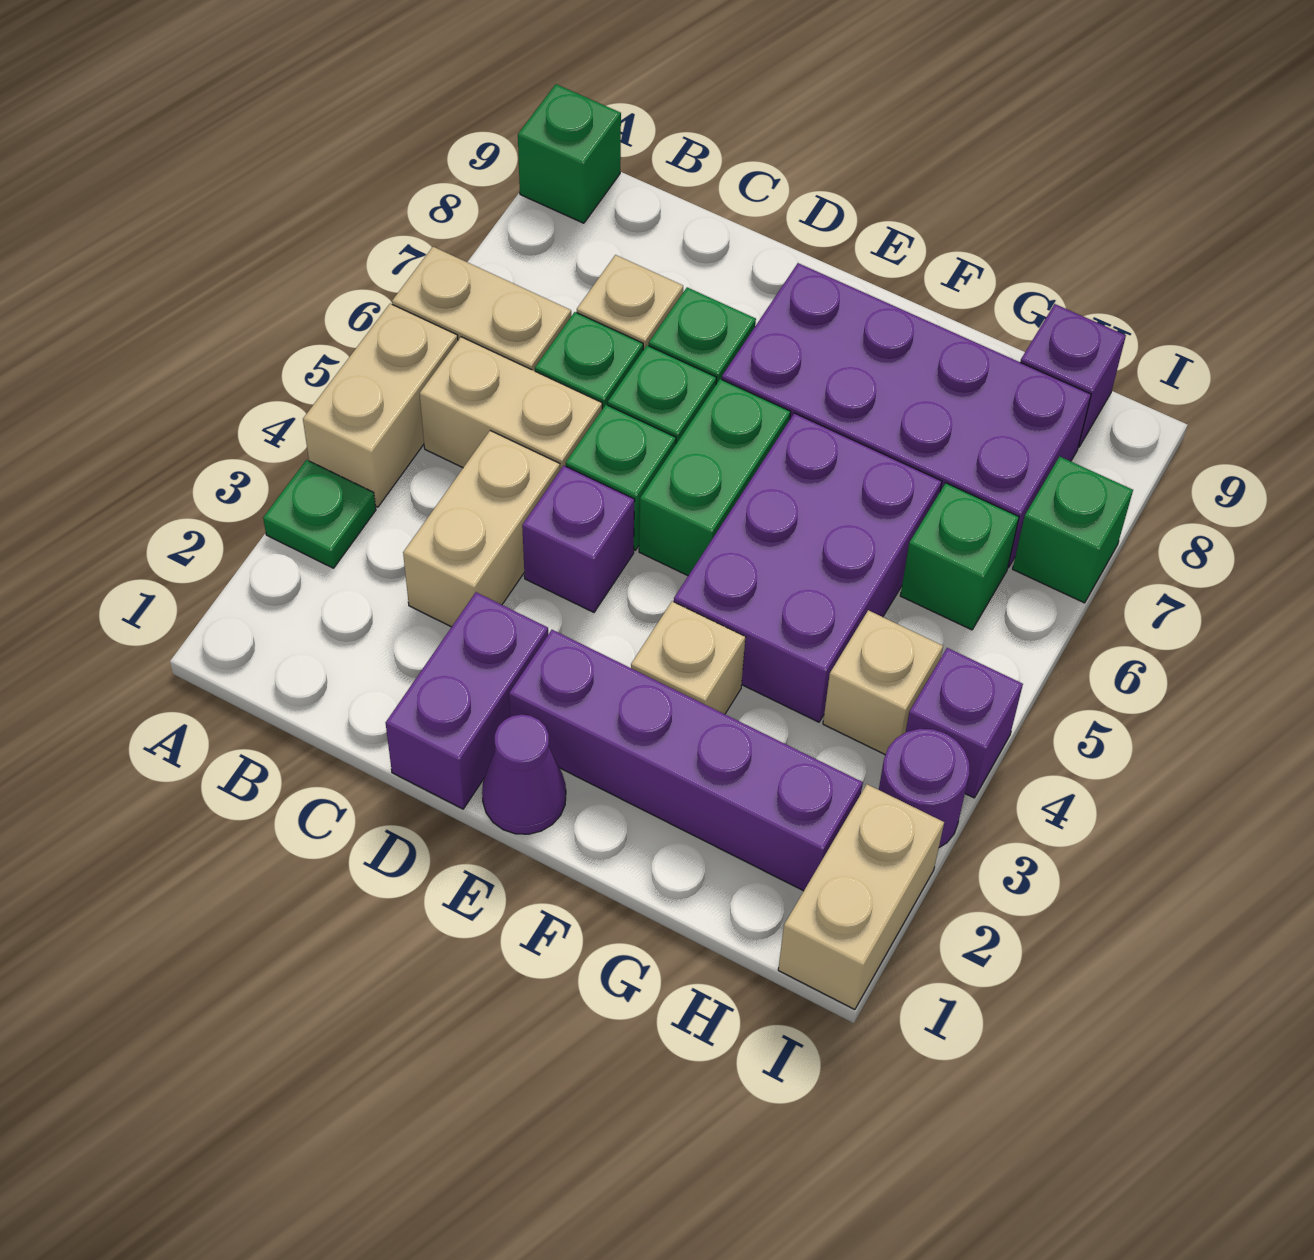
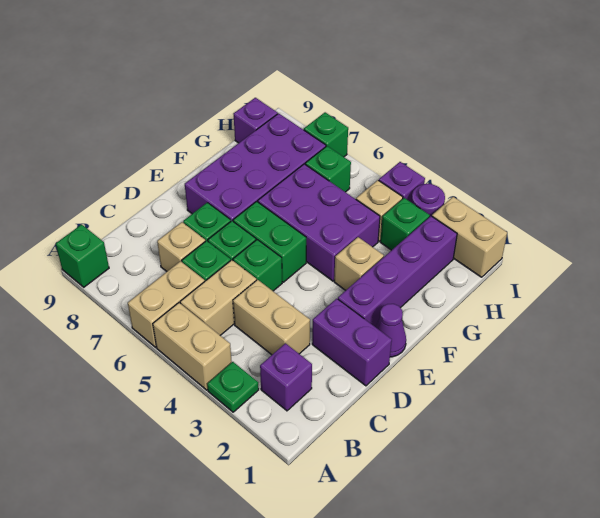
purple brick D4 level 1 -> purple brick B2 level 1
none -> green brick H3 level 1

